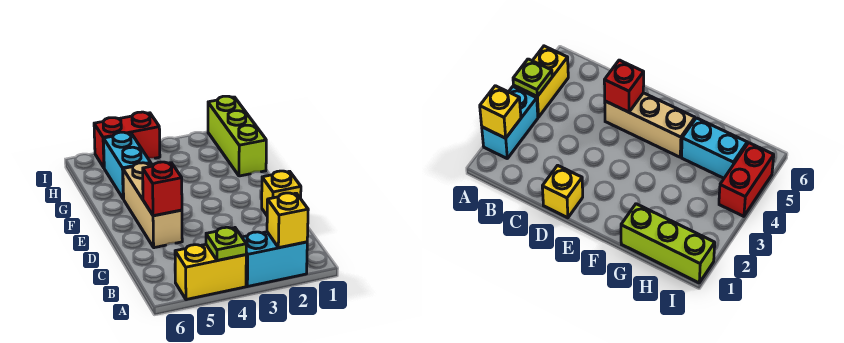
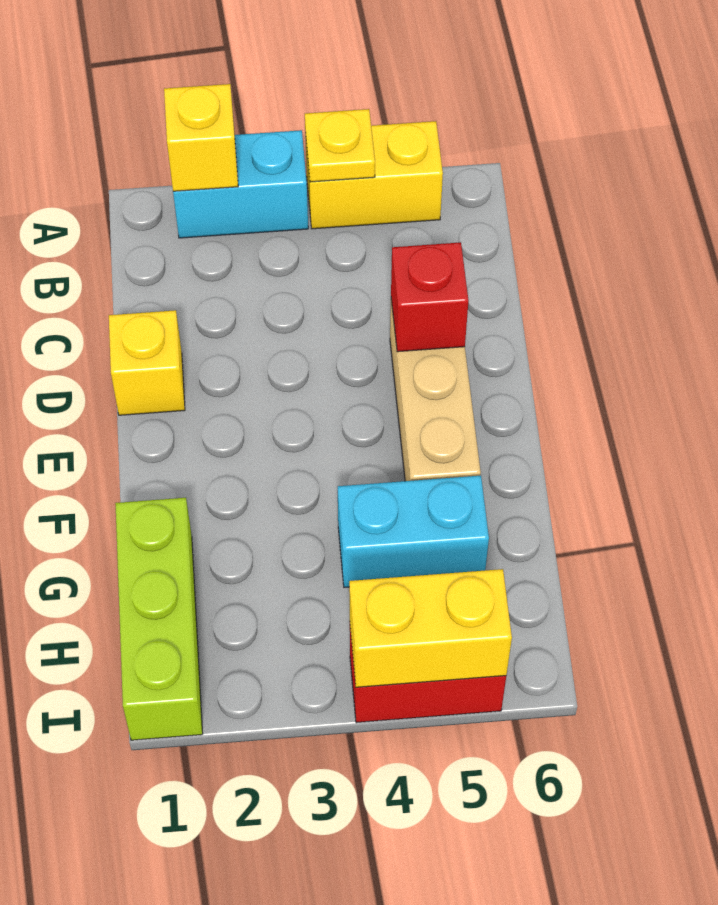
lime plate A4 level 2 -> yellow plate A4 level 2
cyan brick G5:H5 level 1 -> cyan brick G4:G5 level 1
none -> yellow brick I4:I5 level 2

